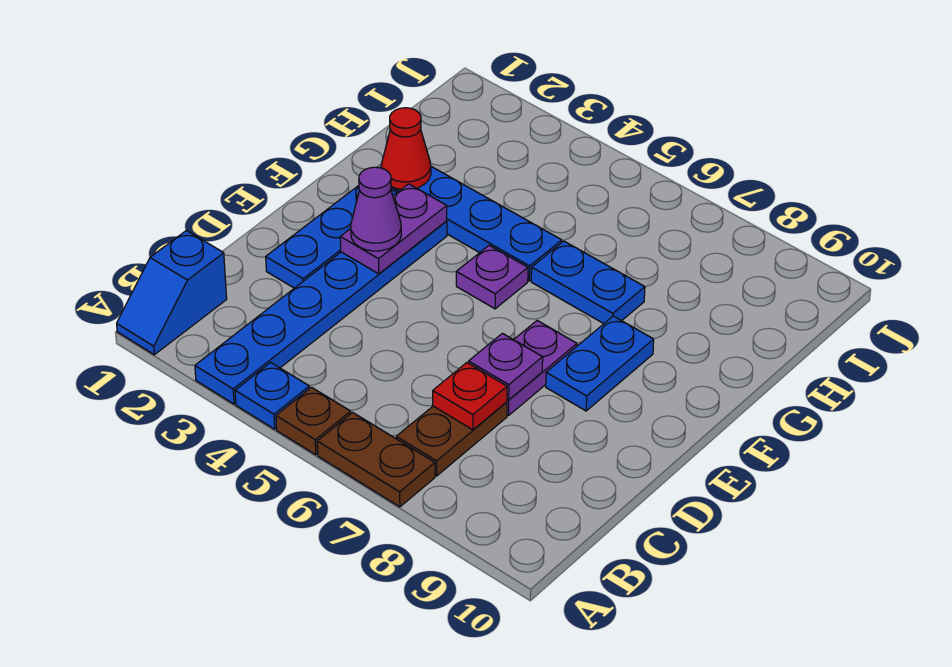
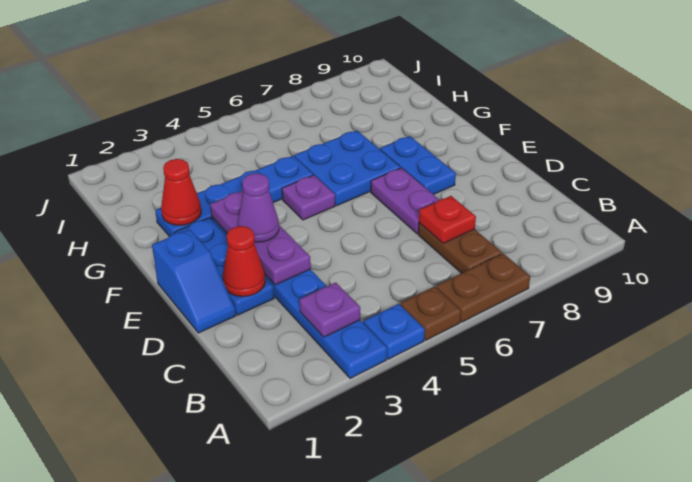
blue slope A1:B1 level 1 top B -> blue slope D1:E1 level 1 top E
none -> red cone D2 level 2
purple plate D7 level 2 -> purple plate B3 level 2
purple plate E3:F3 level 2 -> purple plate D3:F3 level 2
blue plate G6:G7 level 1 -> blue plate F6:G7 level 1

